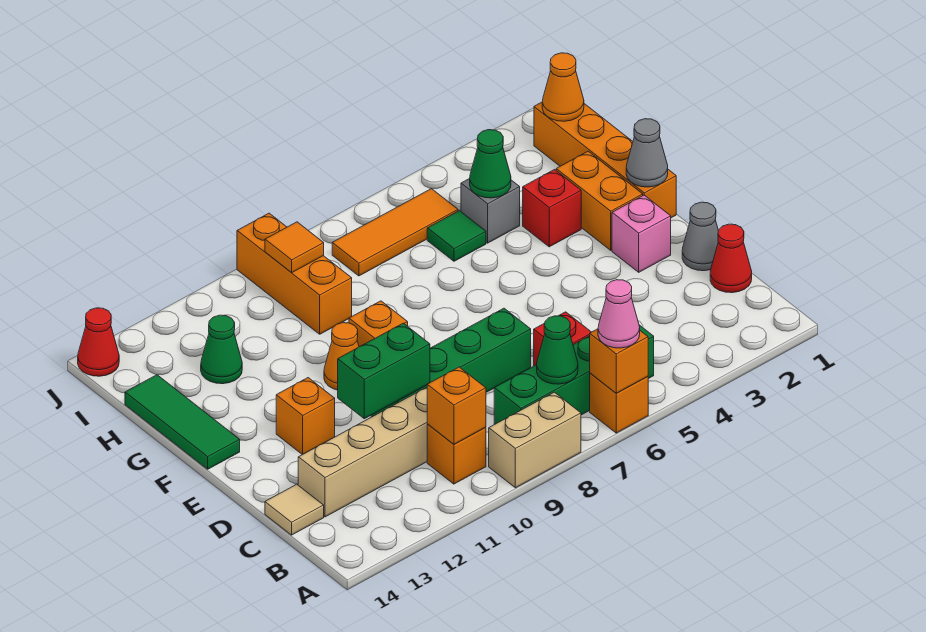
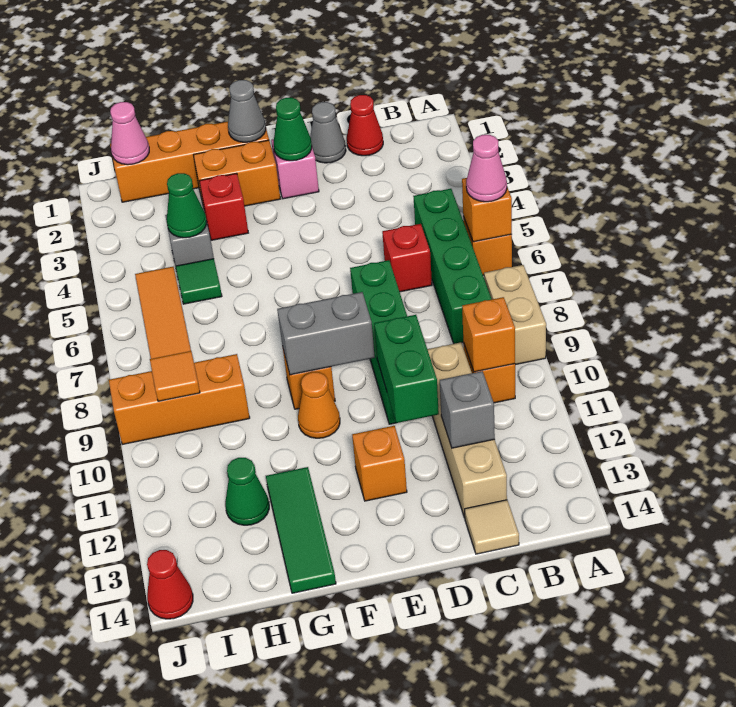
green cone B7 level 2 -> green cone E2 level 2
none -> grey brick C12 level 2
none -> grey brick E9:F9 level 2
green tile F14:H14 level 1 -> green tile G12:G14 level 1
orange cone I1 level 2 -> pink cone I1 level 2

